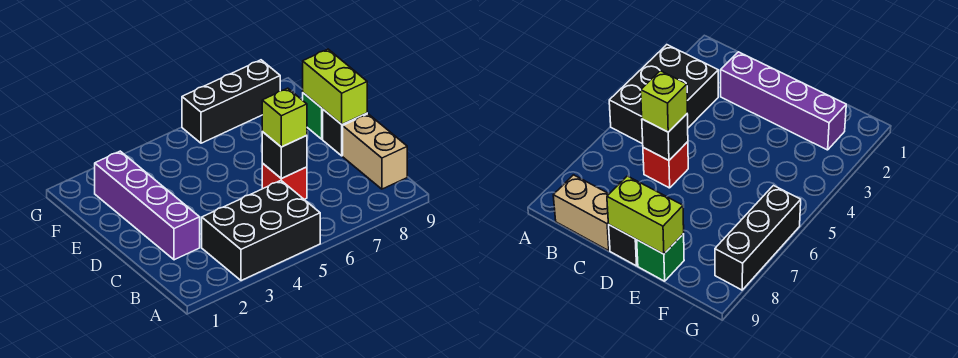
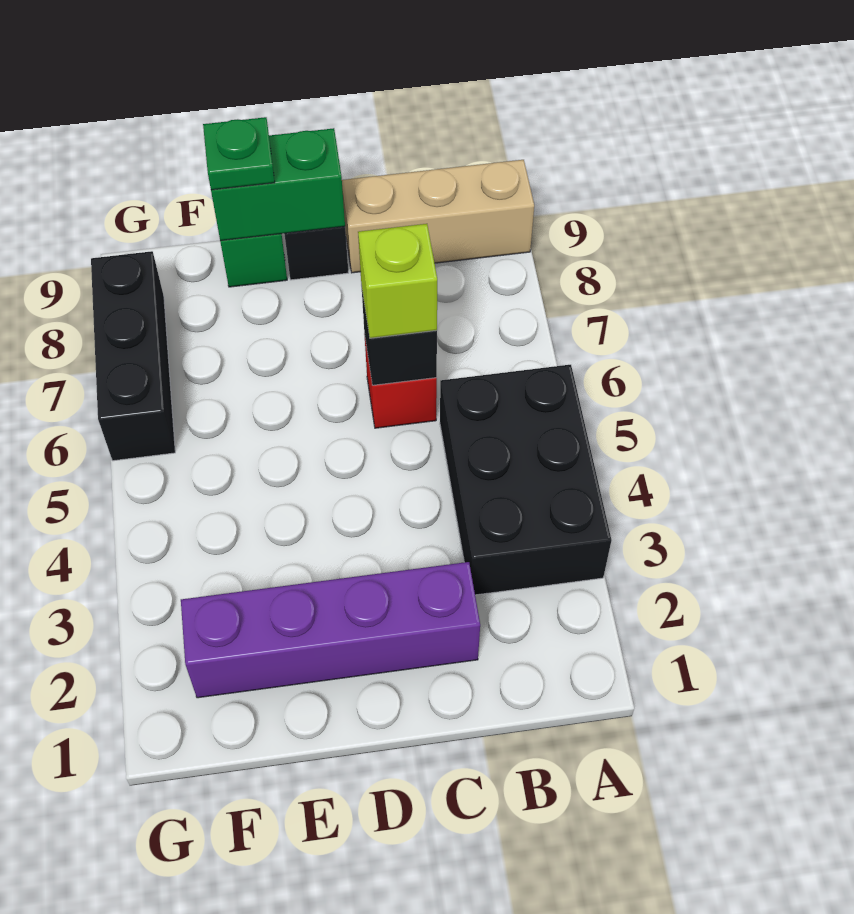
tan brick B9:C9 level 1 -> tan brick A9:C9 level 1
lime brick D9:E9 level 2 -> green brick D9:E9 level 2
none -> green plate E9 level 3

